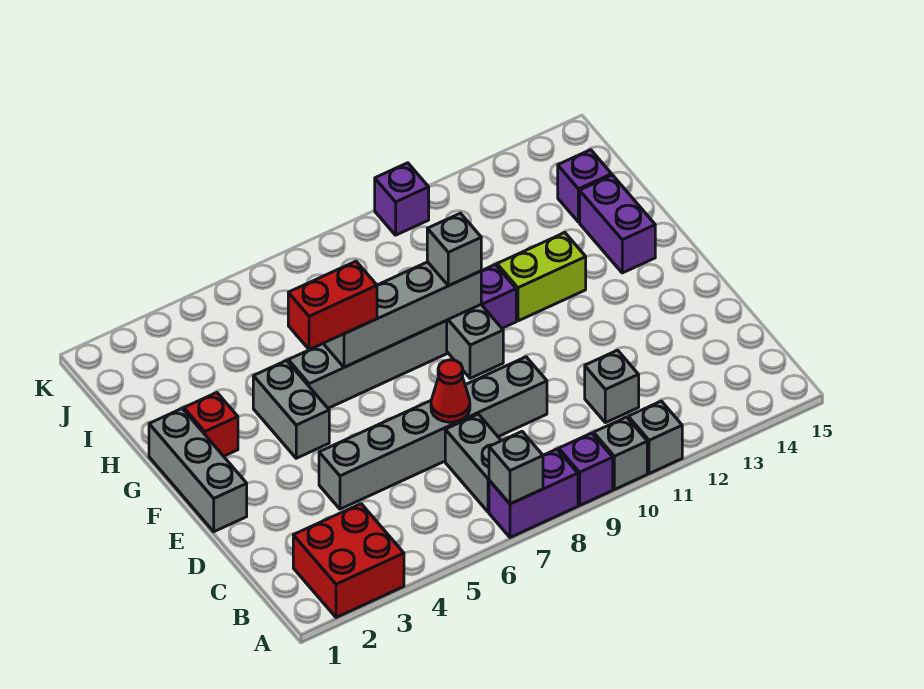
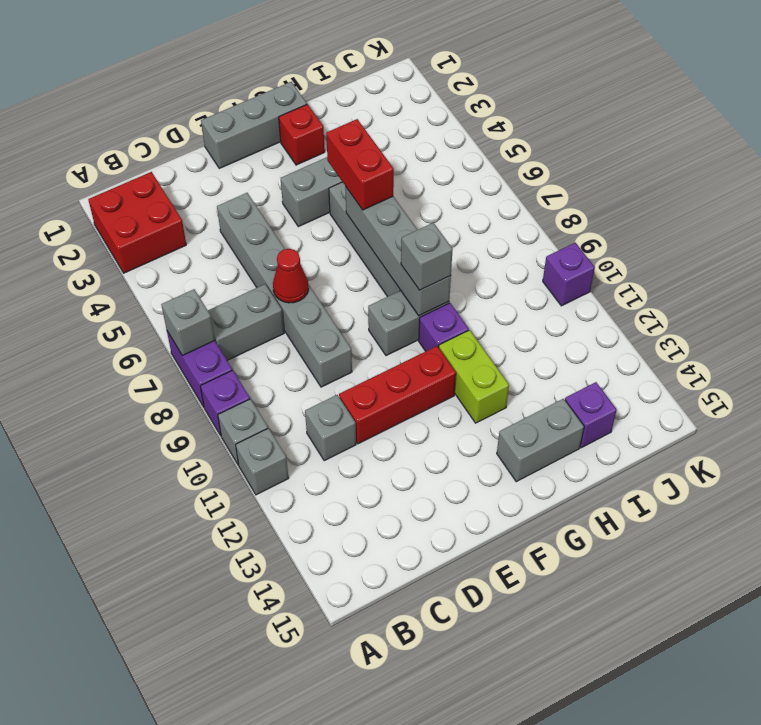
none -> red brick D11:F11 level 1
purple brick G14:H14 level 1 -> grey brick G14:H14 level 1

